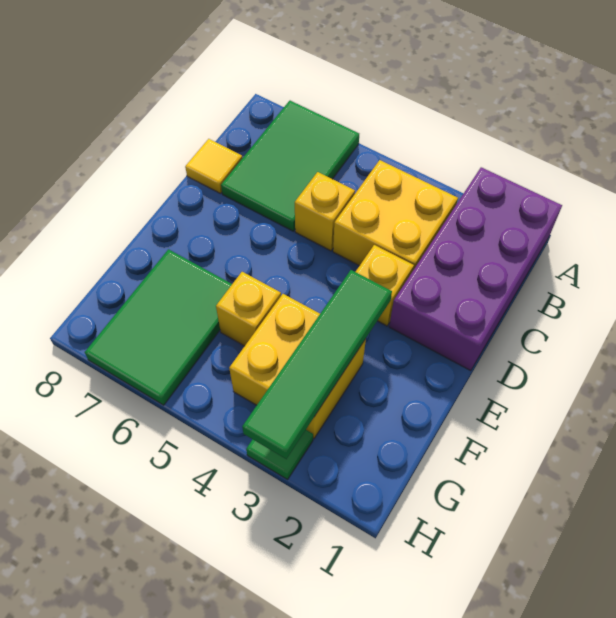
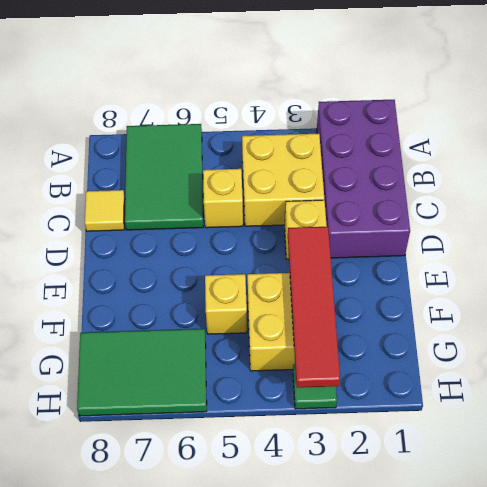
green tile E3:H3 level 2 -> red tile E3:H3 level 2
green tile F6:H7 level 1 -> green tile G6:H8 level 1

